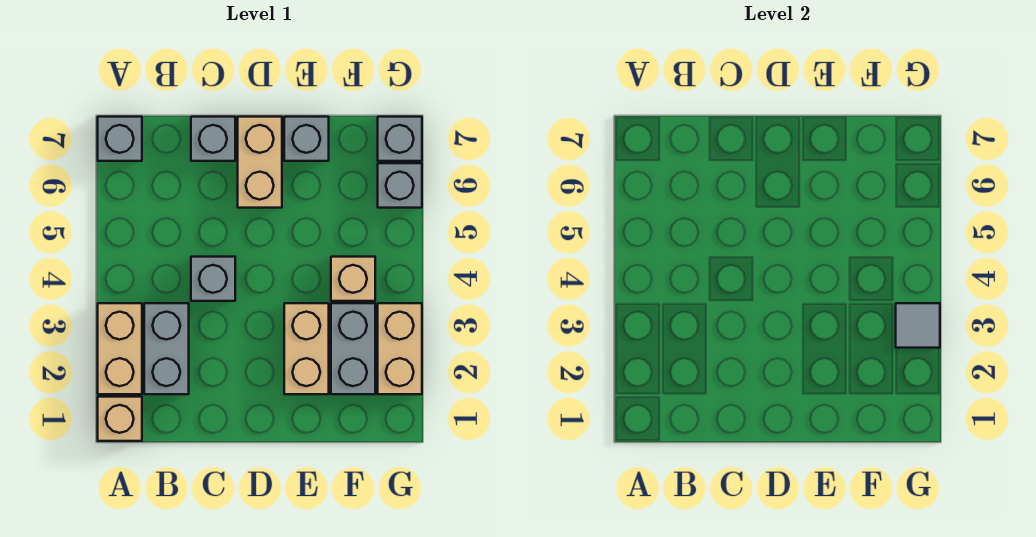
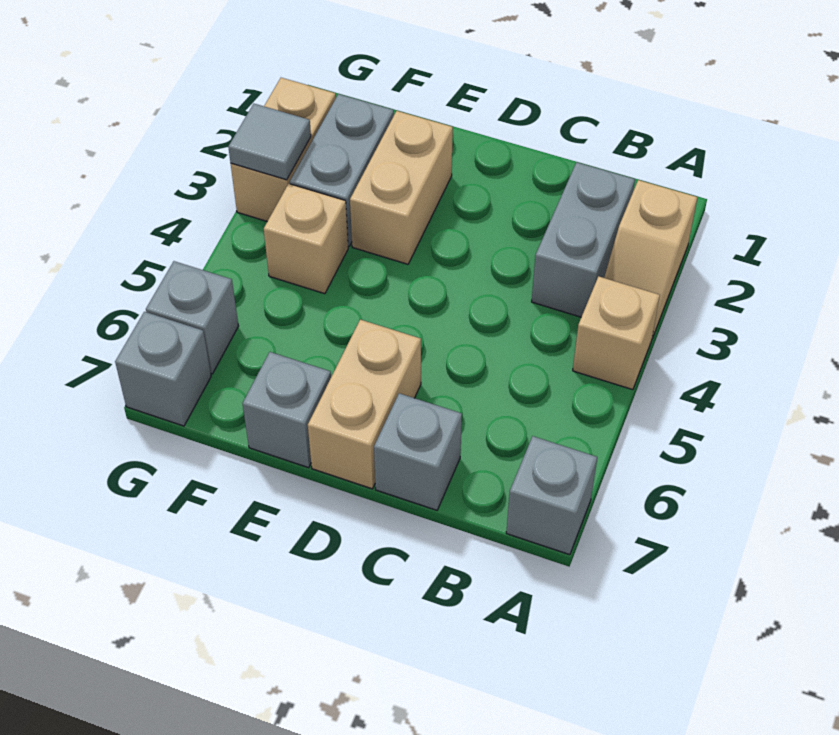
tan brick A1 level 1 -> tan brick A4 level 1
tan brick A2:A3 level 1 -> tan slope A2:A3 level 1 top 2
grey brick C4 level 1 -> none

